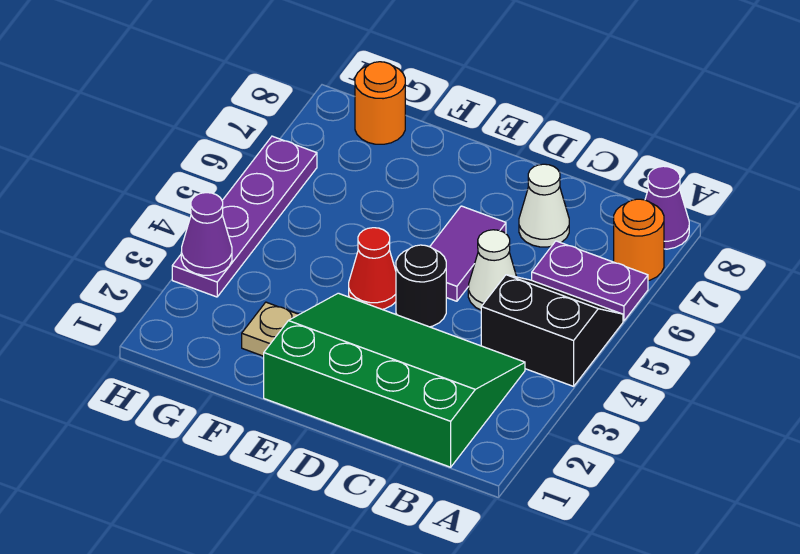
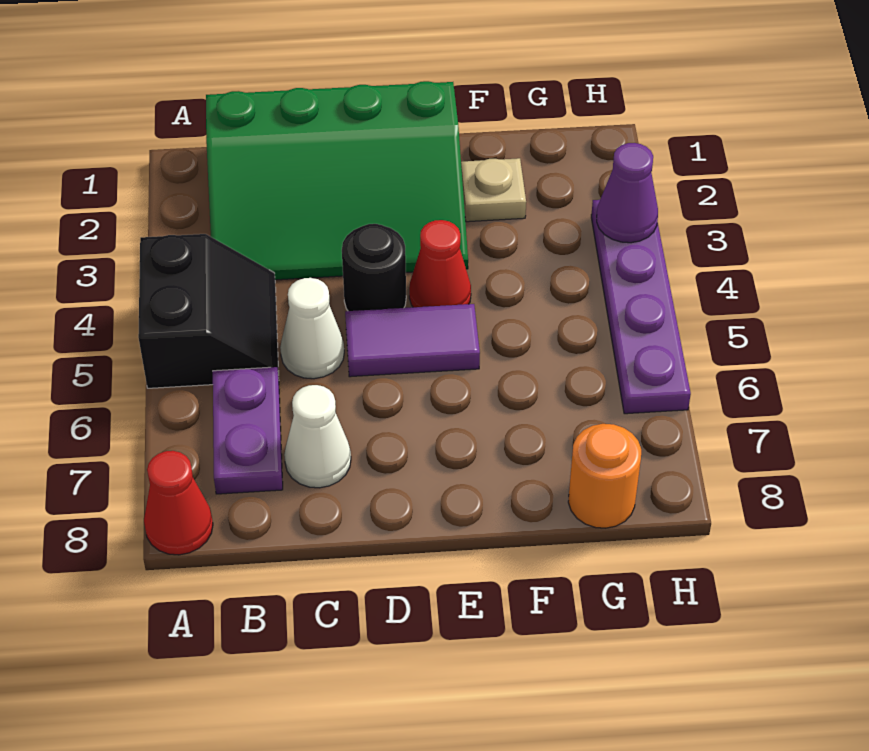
black slope A4:B5 level 1 top 4 -> black slope A4:B5 level 1 top A
purple plate A6:B6 level 1 -> purple plate B6:B7 level 1
orange round brick A7 level 1 -> none
purple cone A8 level 1 -> red cone A8 level 1
purple tile D5:D6 level 1 -> purple tile D5:E5 level 1

